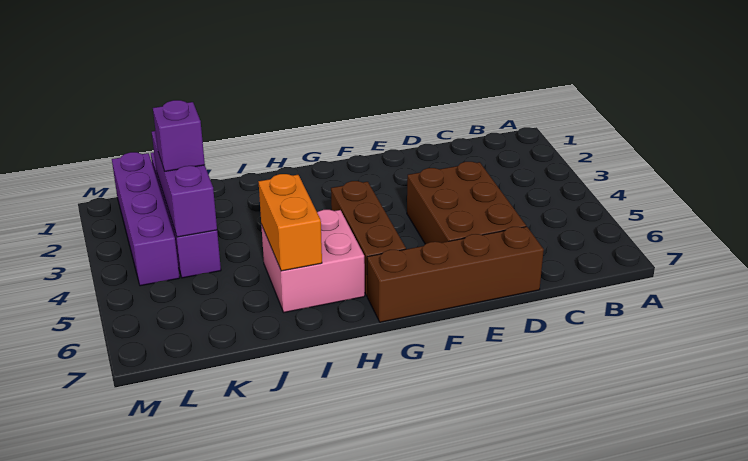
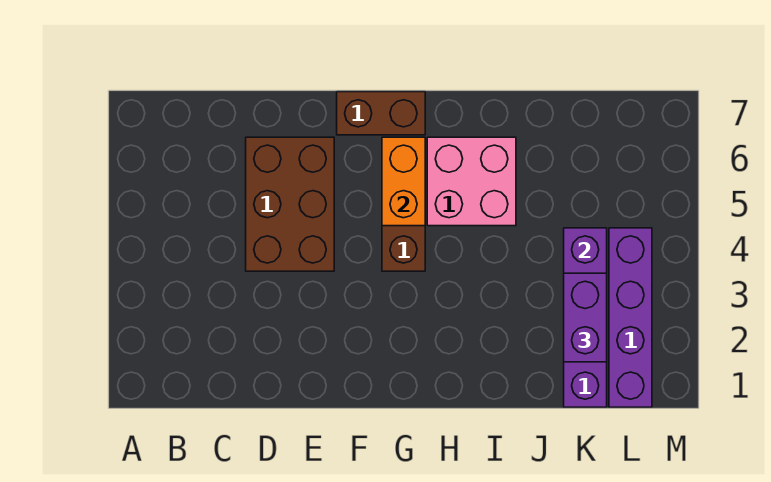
brown brick D7:G7 level 1 -> brown brick F7:G7 level 1
orange brick I5:I6 level 2 -> orange brick G5:G6 level 2
purple brick K3 level 3 -> purple brick K2:K3 level 3

